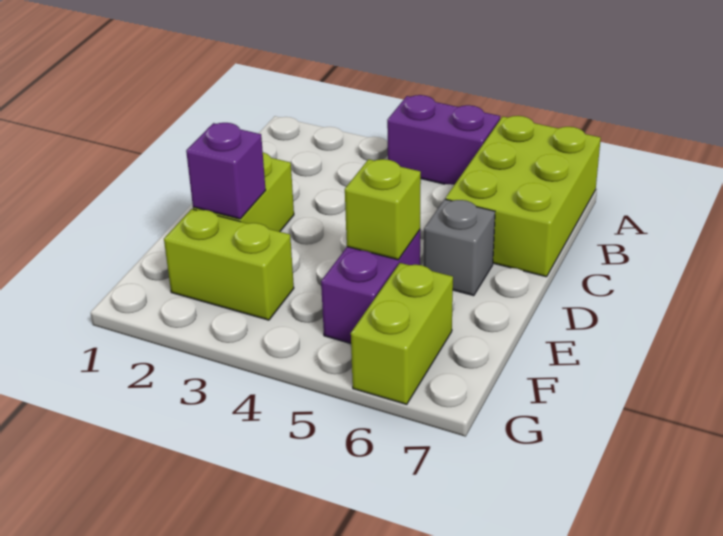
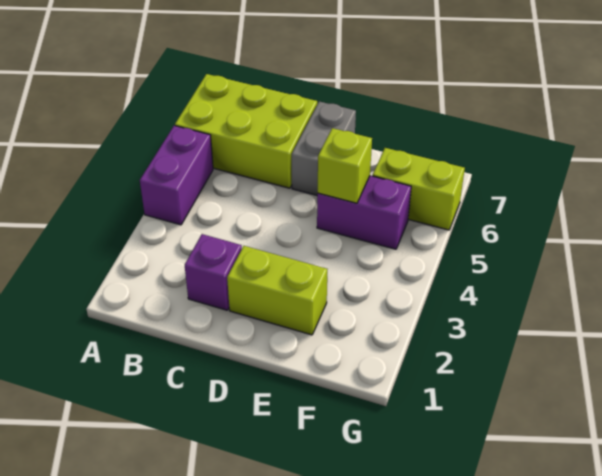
grey brick D6 level 1 -> grey brick D6:D7 level 1
purple brick E2 level 2 -> purple brick C2 level 1
lime brick F2:F3 level 1 -> none

